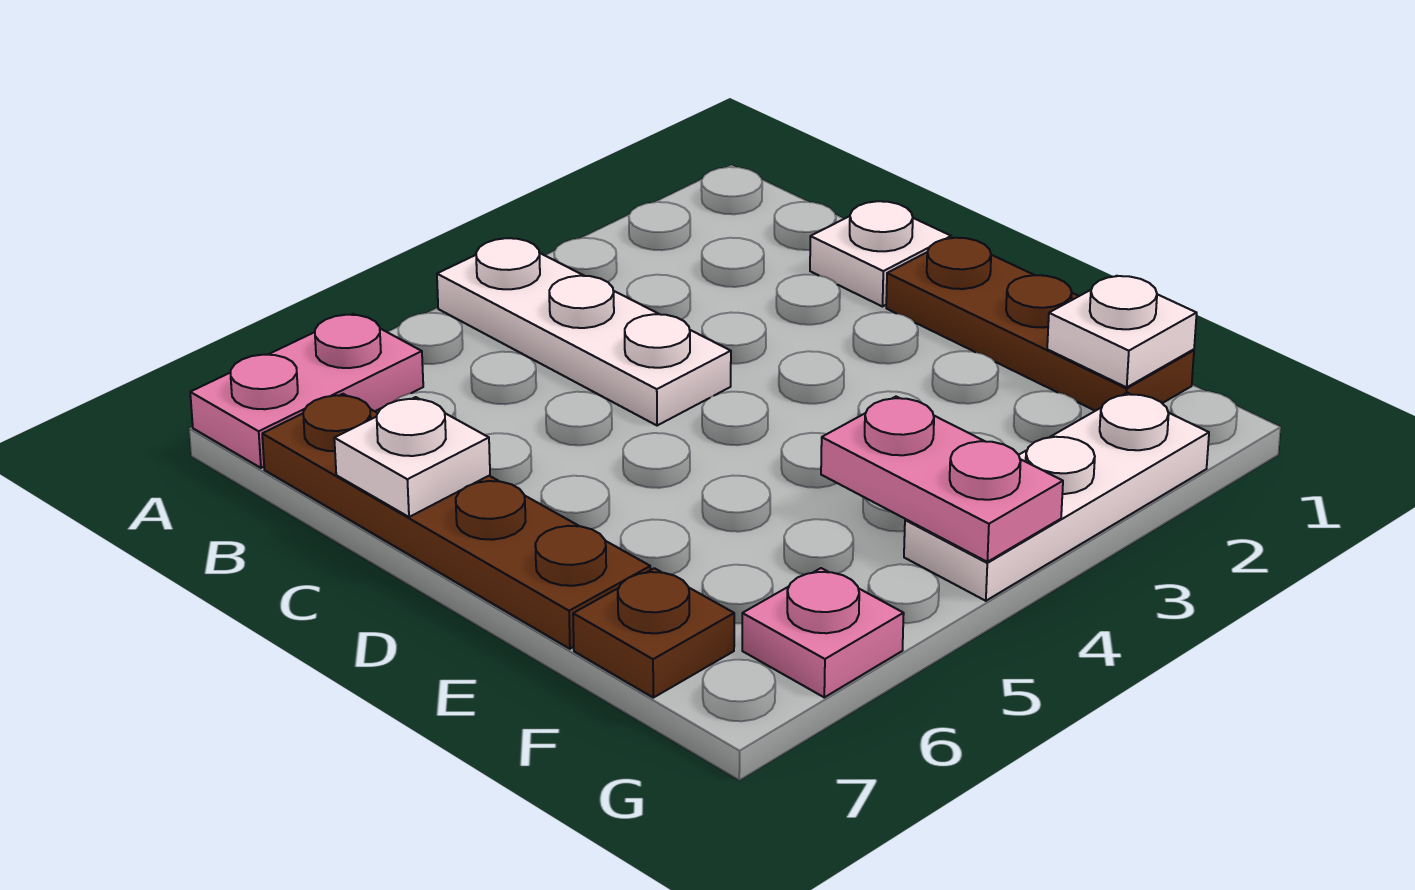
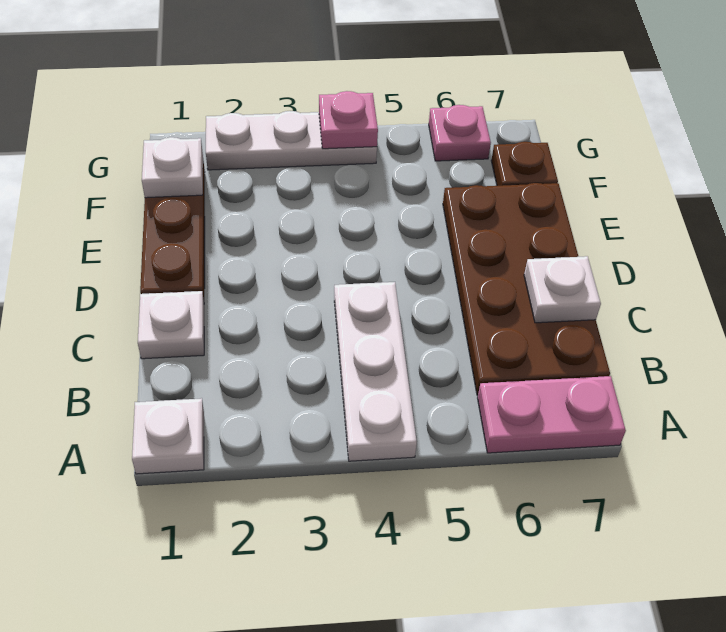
none -> white plate A1 level 1
brown plate B7:E7 level 1 -> brown plate B6:E7 level 1
pink plate F4:G4 level 2 -> pink plate G4 level 2

